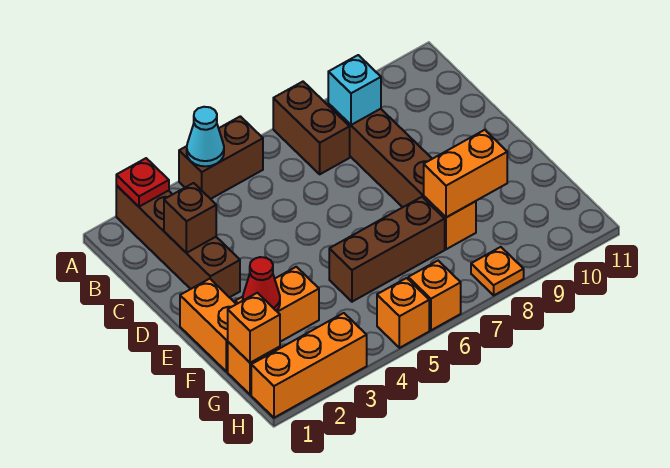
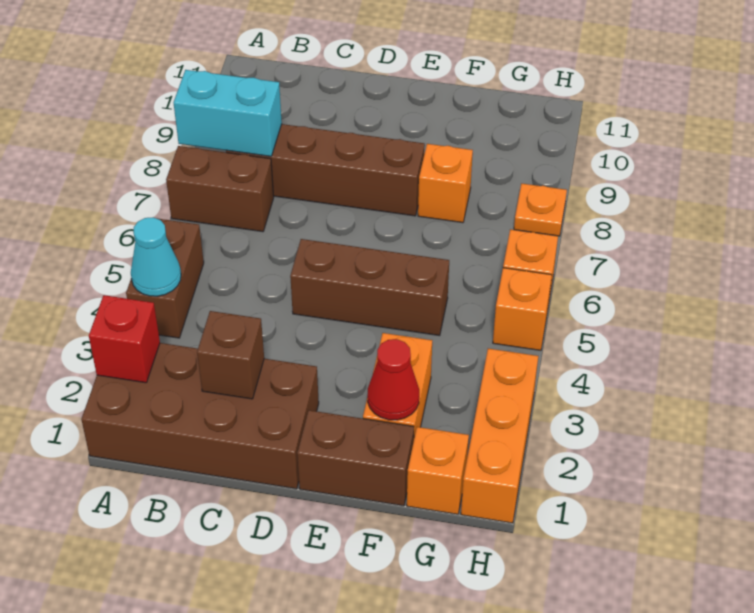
brown brick A2:D2 level 1 -> brown brick A1:D2 level 1
red plate A2 level 2 -> red brick A2 level 2
cyan brick B8 level 2 -> cyan brick A8:B8 level 2
orange brick E1:F1 level 1 -> brown brick E1:F1 level 1
brown brick F5:F7 level 1 -> brown brick D5:F5 level 1
orange brick F8:F9 level 2 -> none
orange brick G1 level 2 -> none

